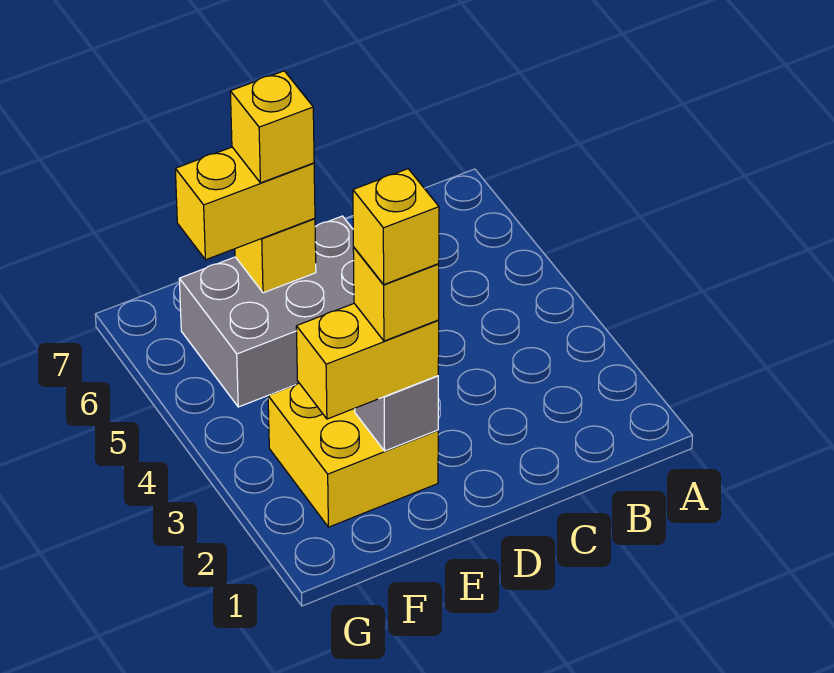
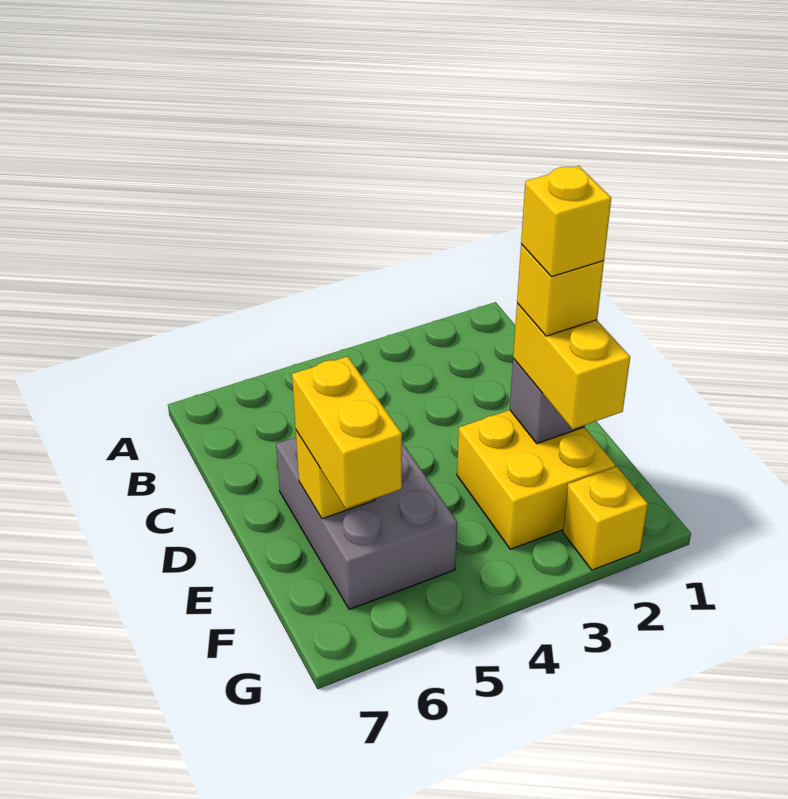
yellow brick E6 level 4 -> yellow brick G2 level 1

